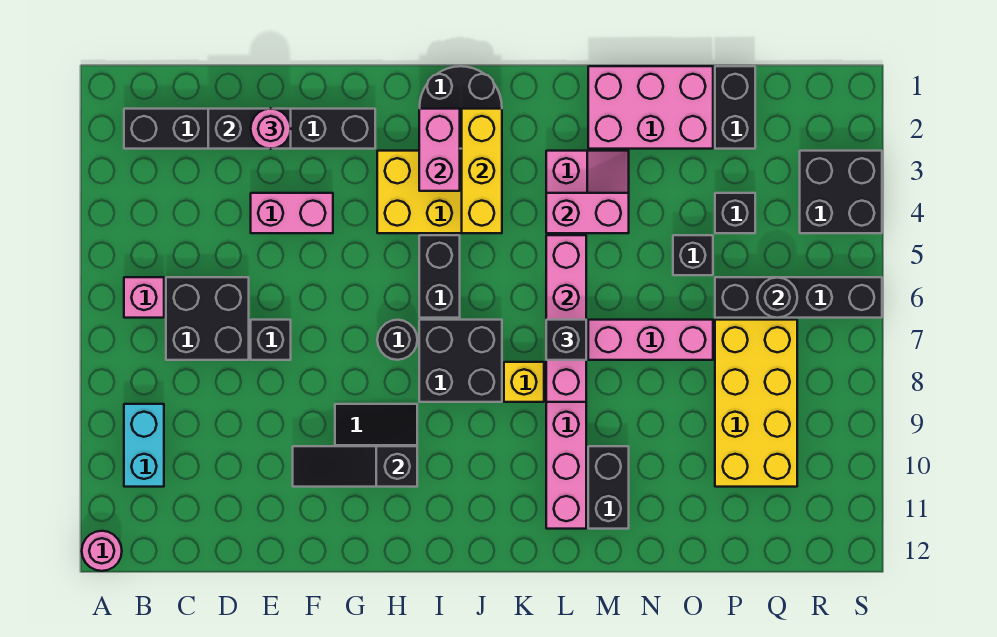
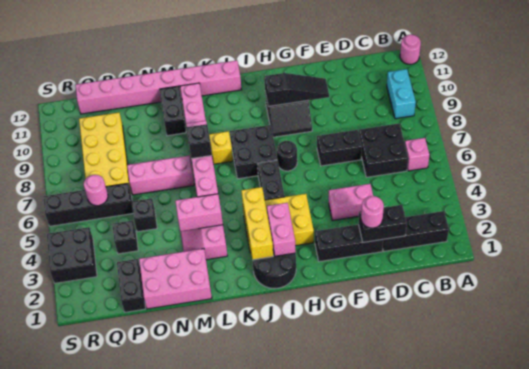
black brick E7 level 1 -> black brick E7:F7 level 1
none -> pink brick J12:Q12 level 1
black round brick Q6 level 2 -> pink round brick Q6 level 2

